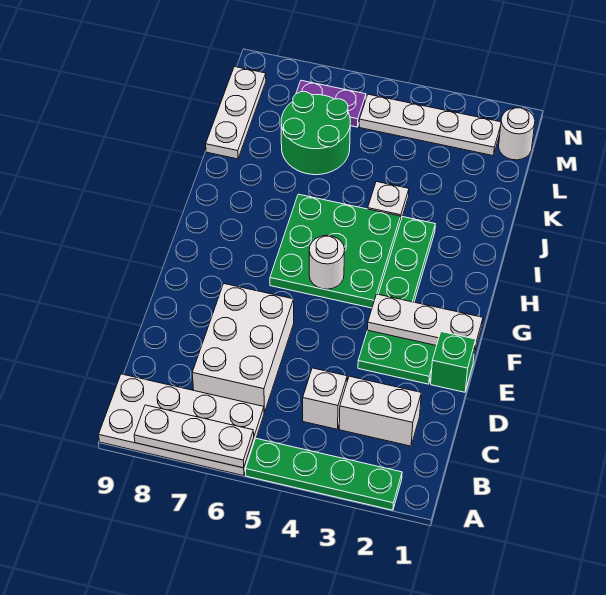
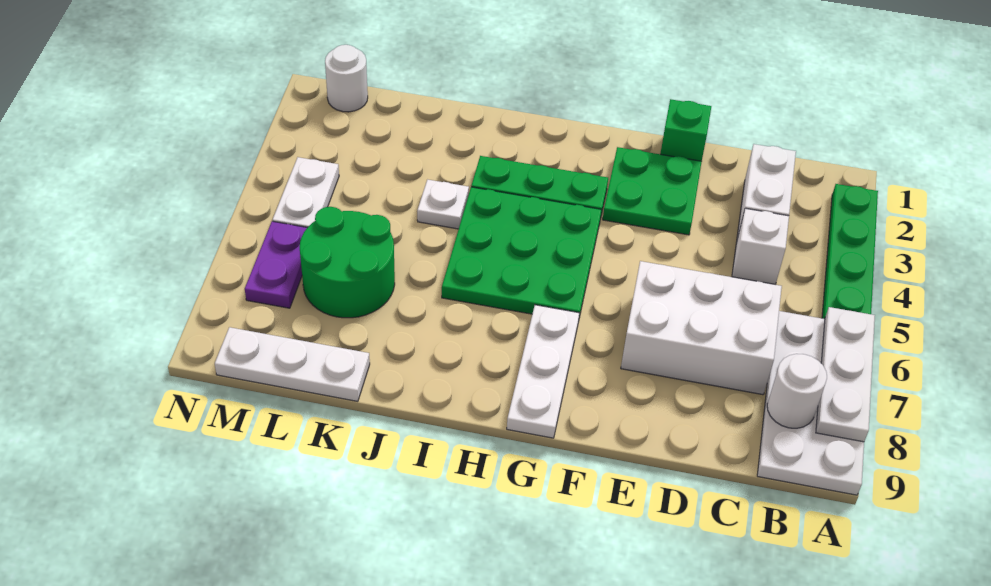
white plate F1:F3 level 2 -> white plate G7:G9 level 1
white round brick G5 level 2 -> white round brick B8 level 2
white plate M2:M5 level 1 -> white plate M4:M5 level 1

